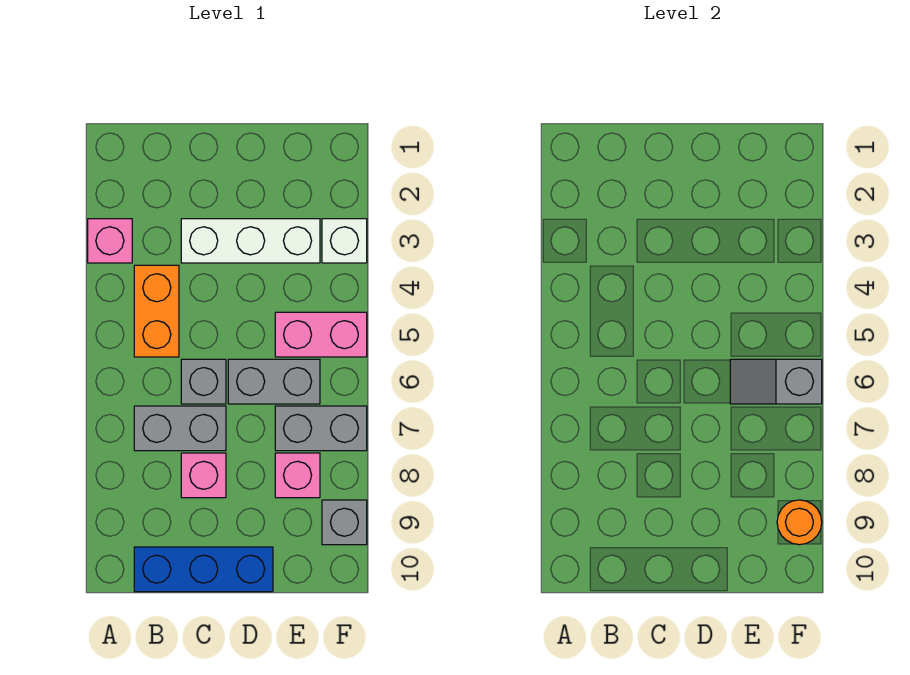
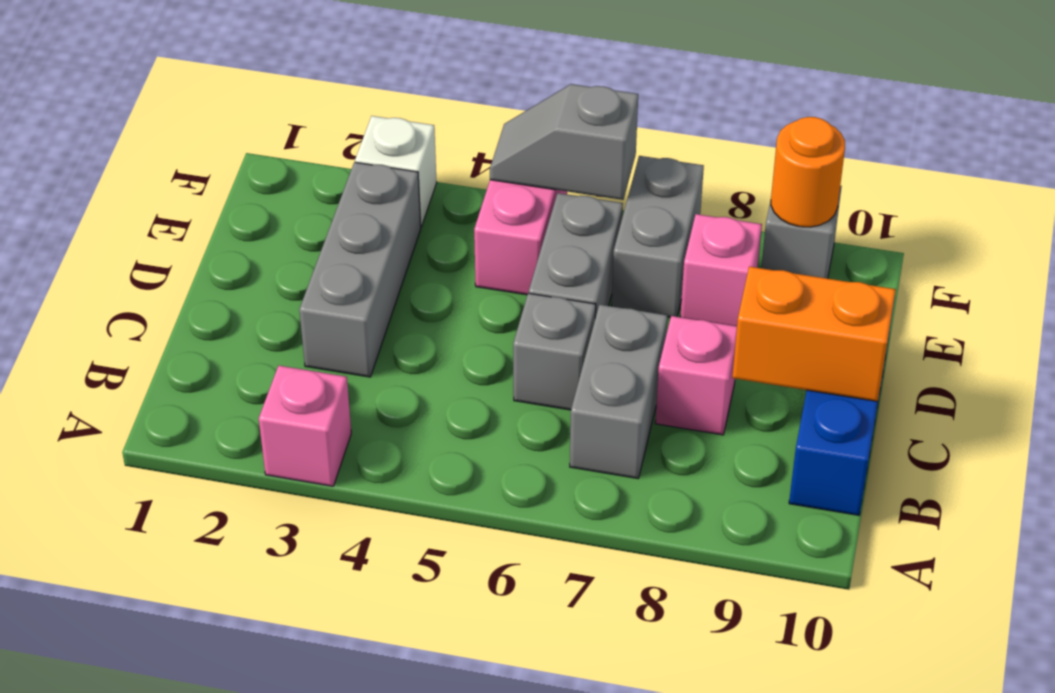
orange brick B4:B5 level 1 -> orange brick C9:C10 level 2
white brick C3:E3 level 1 -> grey brick C3:E3 level 1
grey slope E6:F6 level 2 top F -> grey slope F5:F6 level 2 top 6

